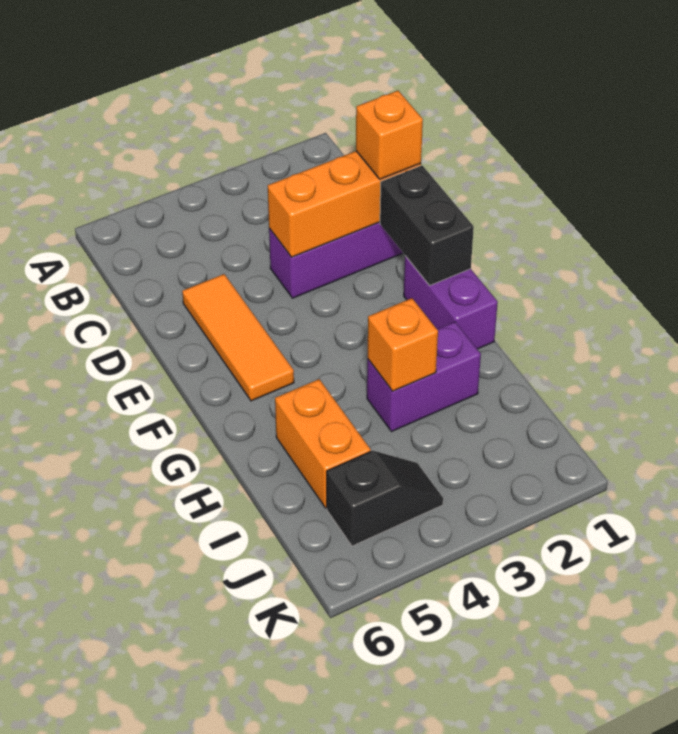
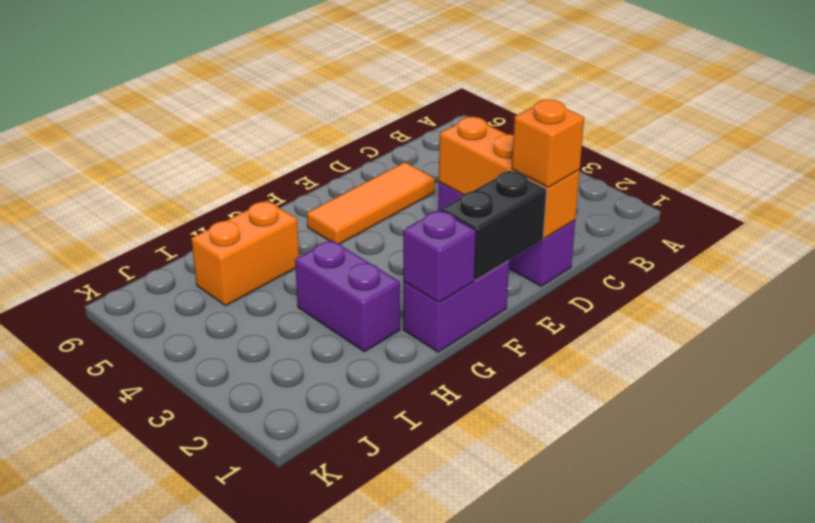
none -> purple brick G1 level 2
orange brick H3 level 2 -> none
black slope J4:J5 level 1 top 5 -> none

